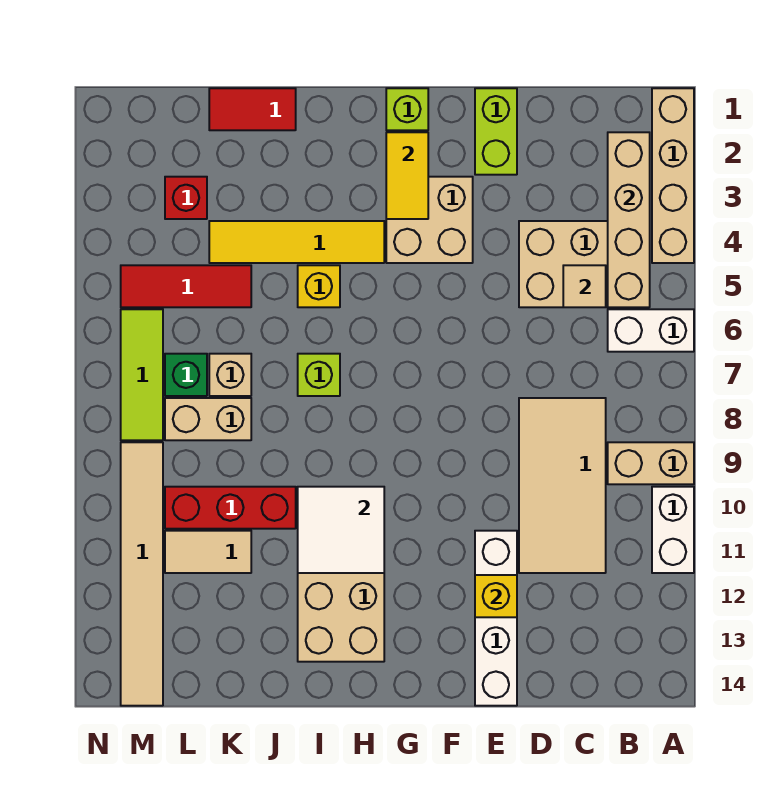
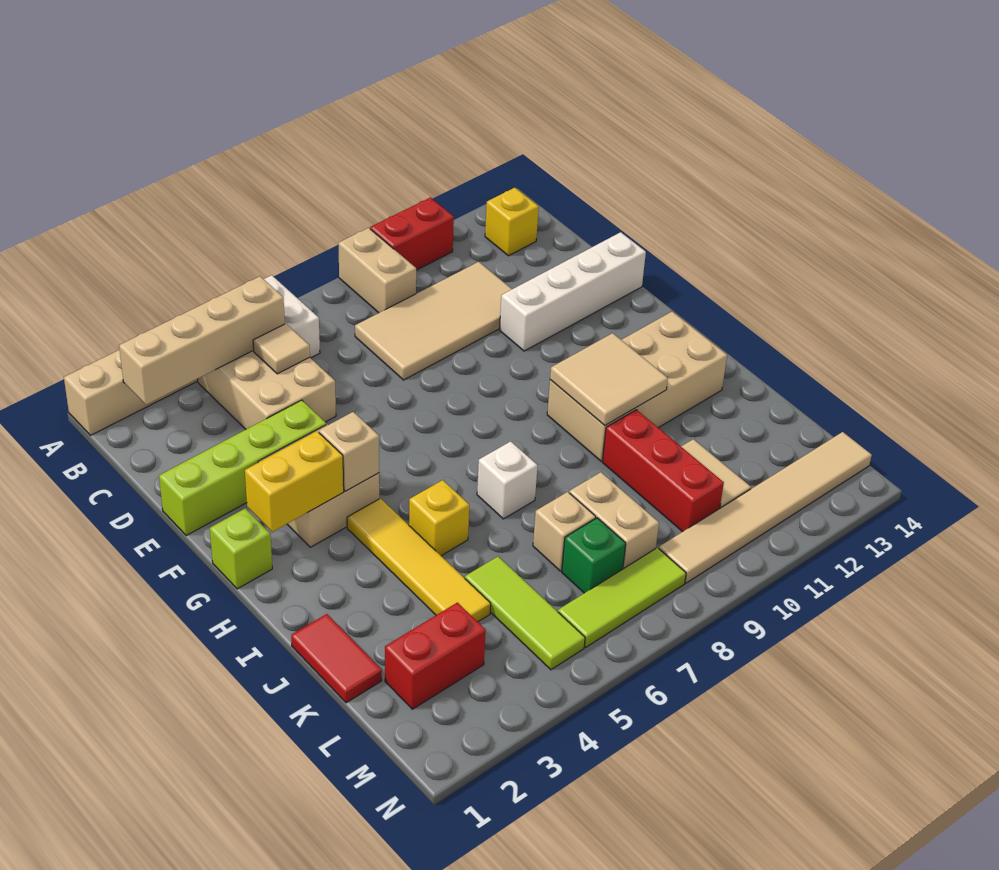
white brick A10:A11 level 1 -> red brick A10:A11 level 1
lime brick E1:E2 level 1 -> lime brick E1:E4 level 1
yellow brick E12 level 2 -> yellow brick B13 level 1
yellow tile G2:G3 level 2 -> yellow brick G2:G3 level 2
none -> tan brick G4 level 2
white tile H10:I11 level 2 -> tan tile H10:I11 level 2
lime brick I7 level 1 -> white brick I7 level 1
red tile K5:M5 level 1 -> lime tile K5:M5 level 1
red brick L3 level 1 -> red brick L2:L3 level 1

